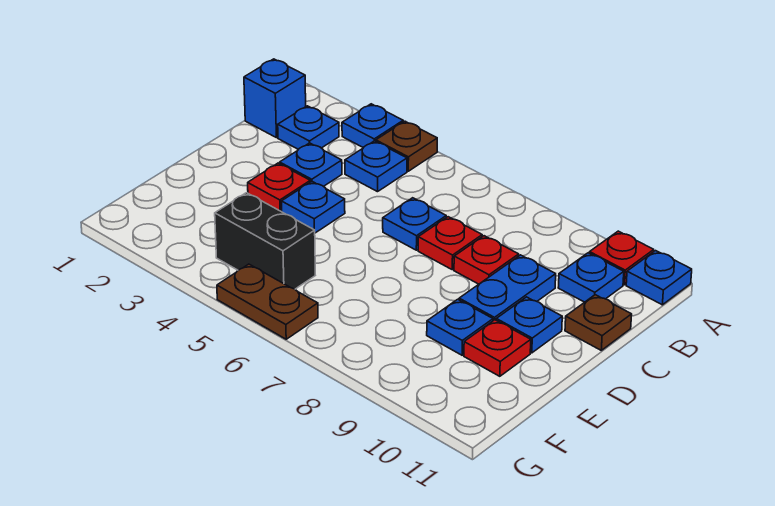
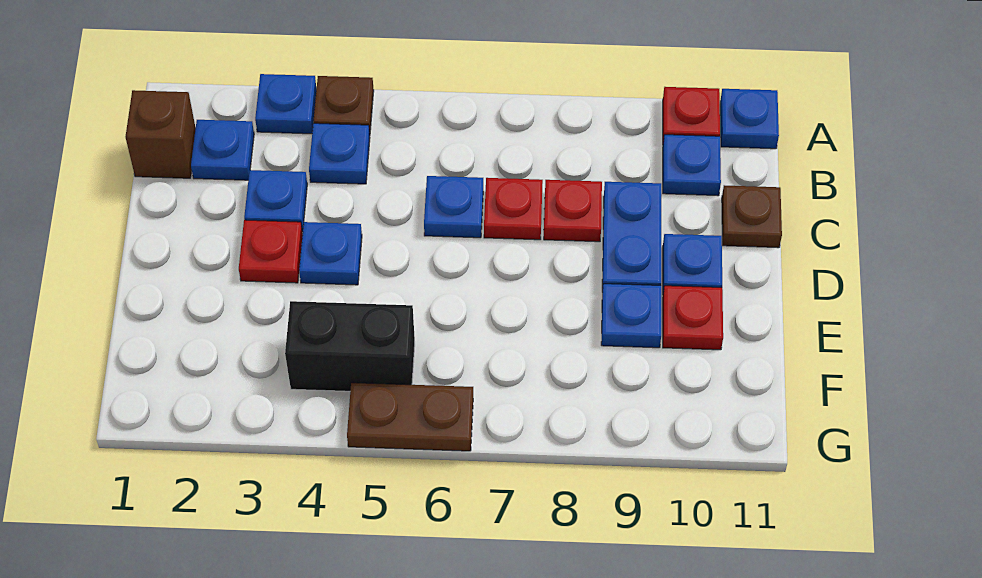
blue brick B1 level 1 -> brown brick B1 level 1

